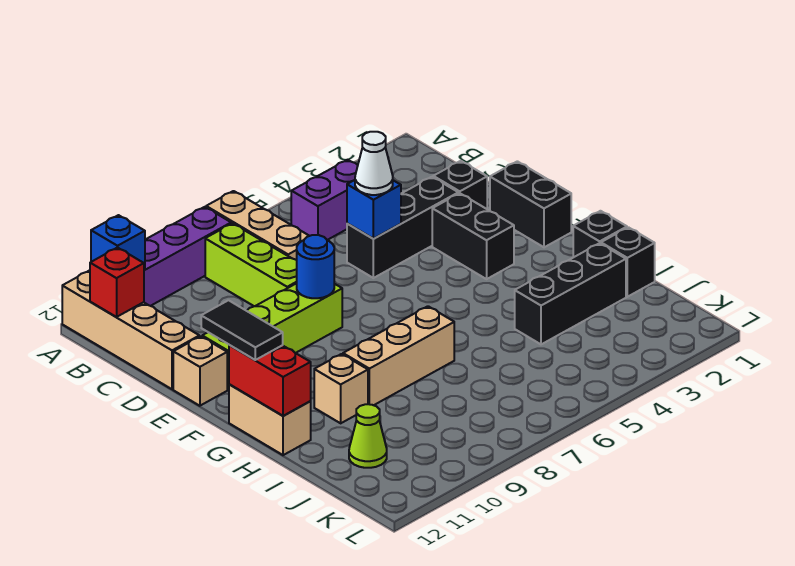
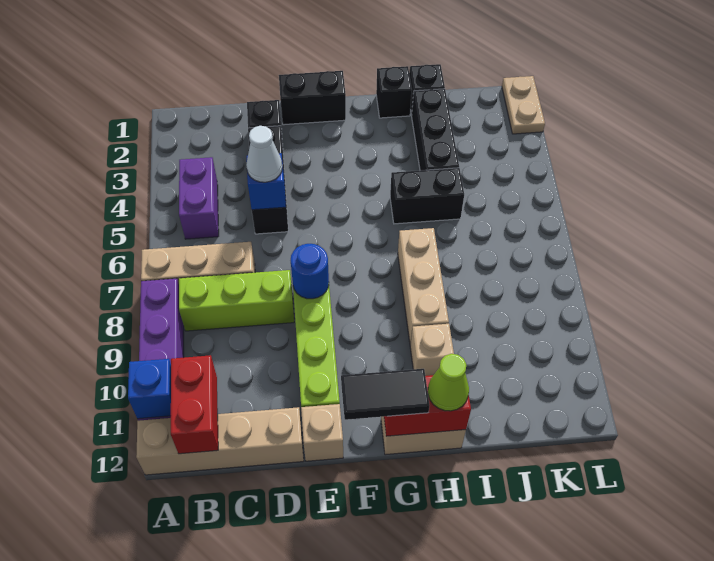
red brick B12 level 2 -> red brick B11:B12 level 2
black brick E3:F3 level 1 -> black brick H5:I5 level 1
lime cone J11 level 1 -> lime cone H12 level 3
none -> tan plate L1:L2 level 1

